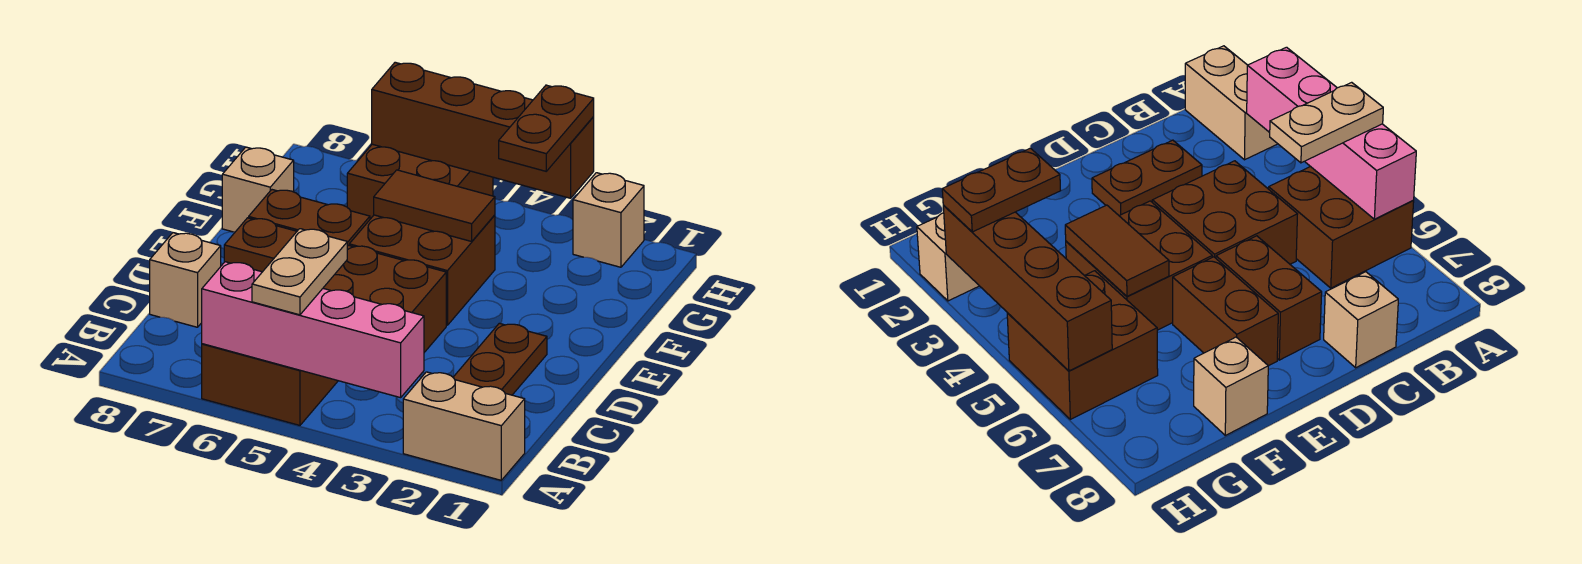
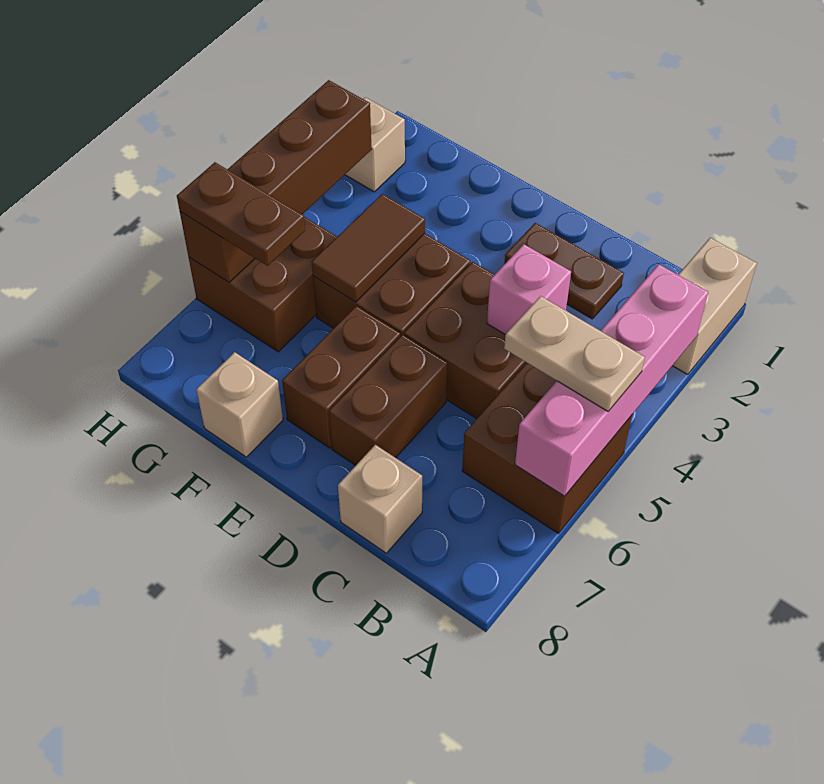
none -> pink brick C4 level 2
brown plate G3:H3 level 3 -> brown plate G6:H6 level 3

